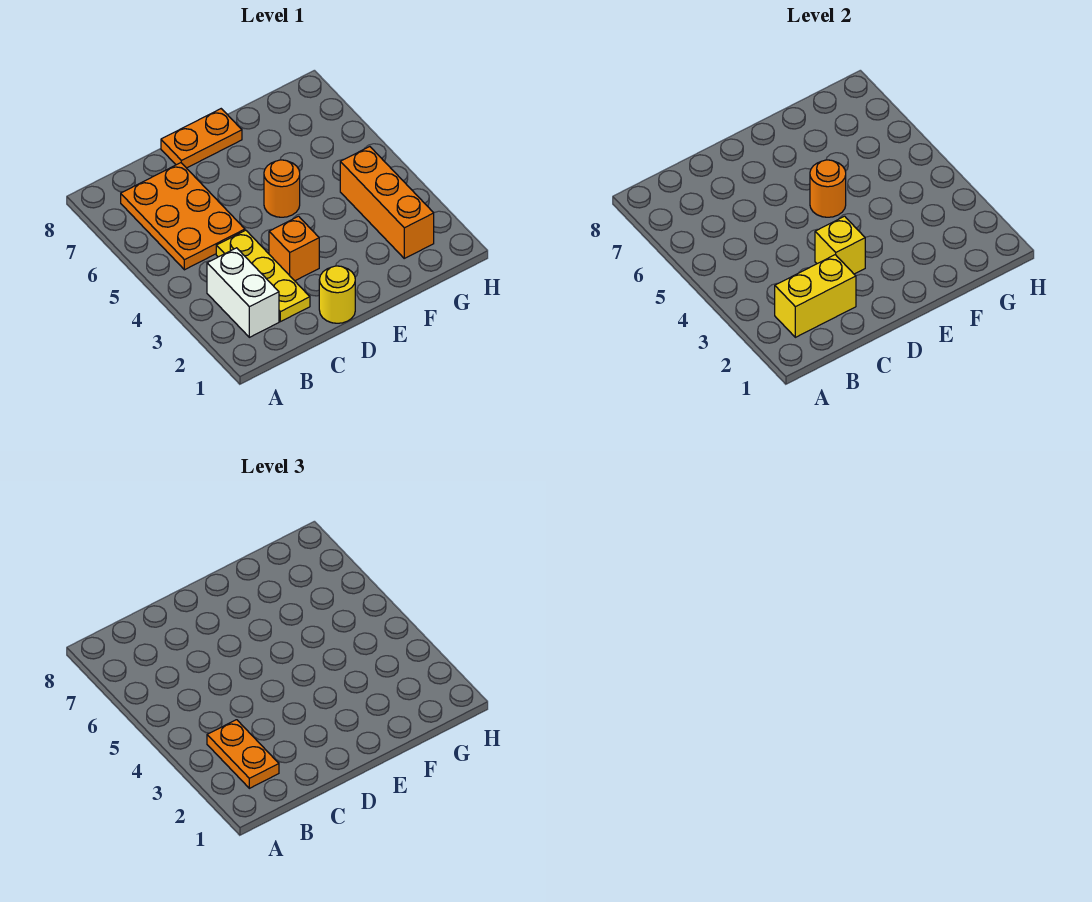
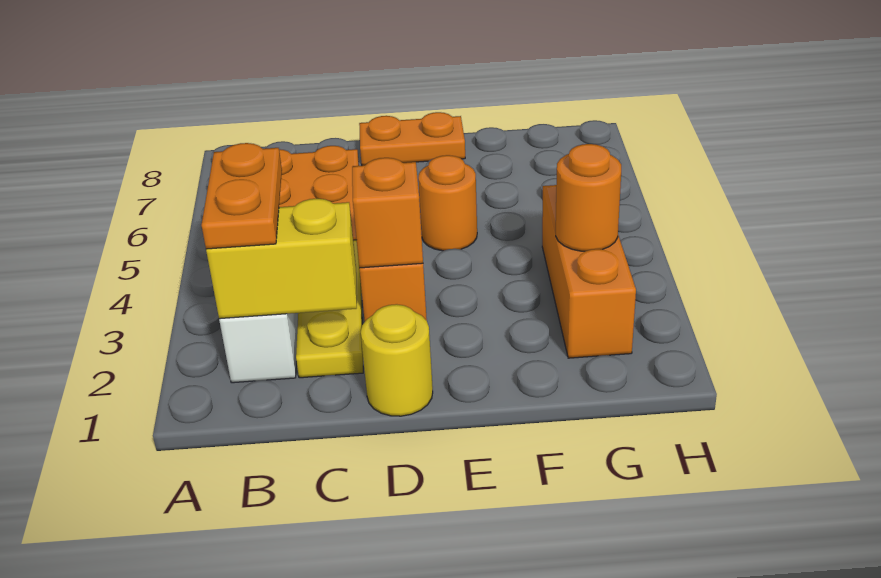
yellow brick D3 level 2 -> orange brick D3 level 2
orange round brick E5 level 2 -> orange round brick G3 level 2

